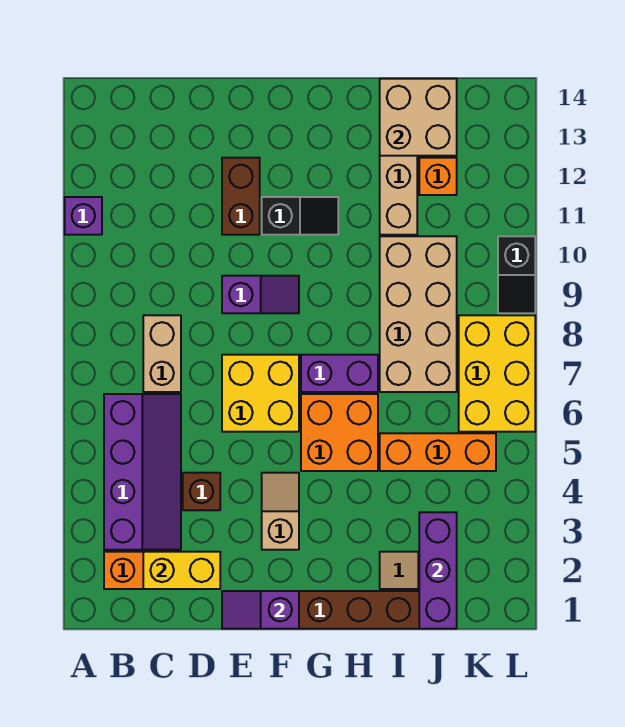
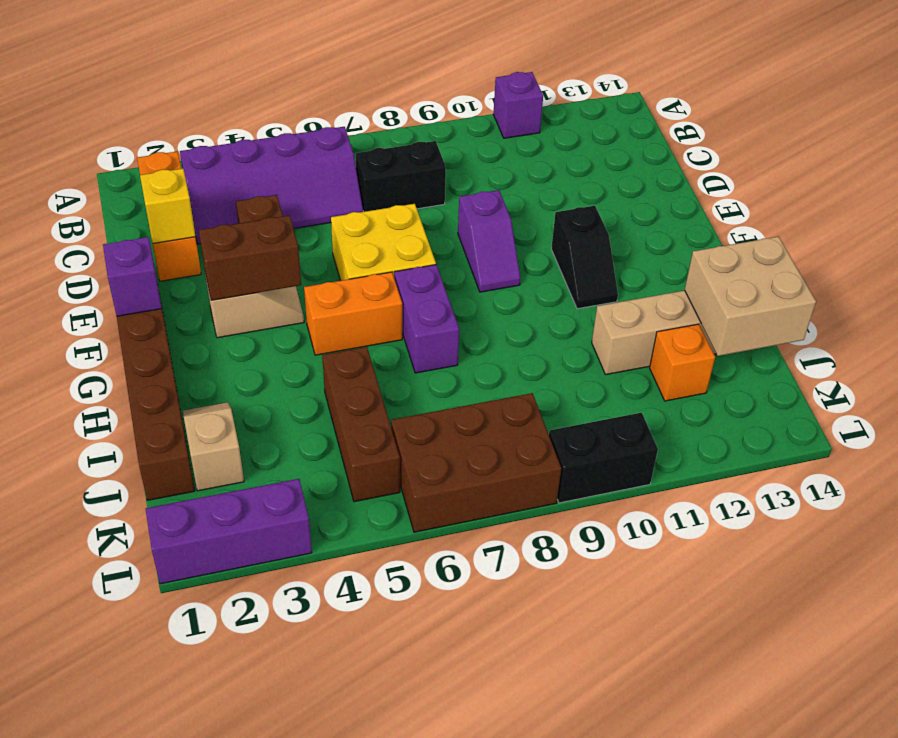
yellow brick C2:D2 level 2 -> yellow brick D2 level 2
tan brick C7:C8 level 1 -> black brick C7:C8 level 1
brown brick E11:E12 level 1 -> brown brick F3:F4 level 2
orange brick G5:H6 level 1 -> orange brick G5:G6 level 1
orange brick I5:K5 level 1 -> brown brick I5:K5 level 1
tan brick I7:J10 level 1 -> none
purple brick J1:J3 level 2 -> purple brick L1:L3 level 1
yellow brick K6:L8 level 1 -> brown brick K6:L8 level 1
black slope L9:L10 level 1 top 10 -> black brick L9:L10 level 1

